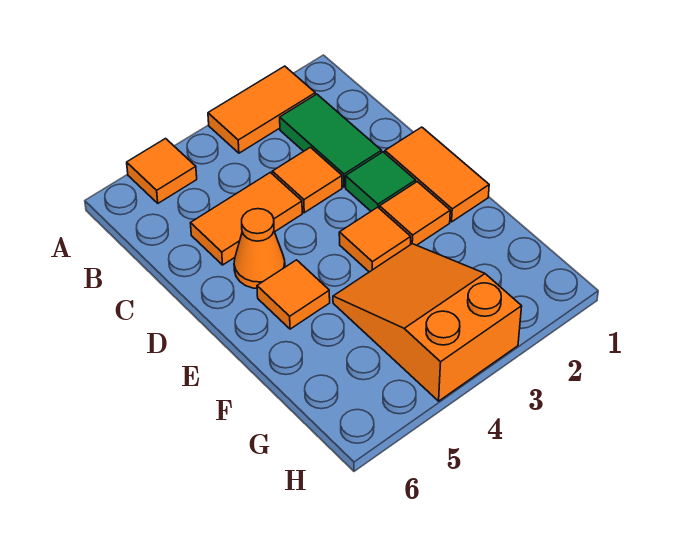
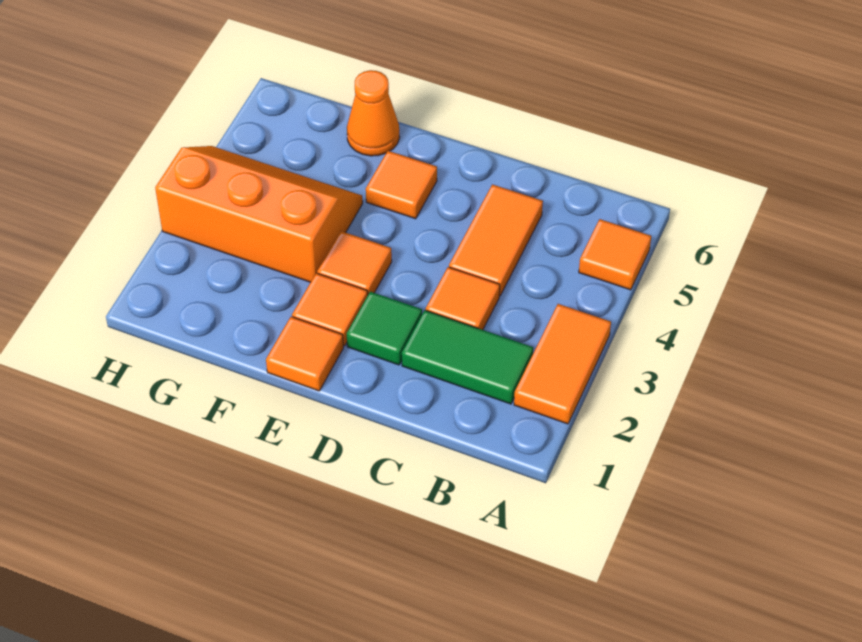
orange tile D1:E1 level 1 -> orange tile E1 level 1
orange cone D5 level 1 -> orange cone F6 level 1
orange slope F3:H4 level 1 top H -> orange slope F3:H4 level 1 top 3

